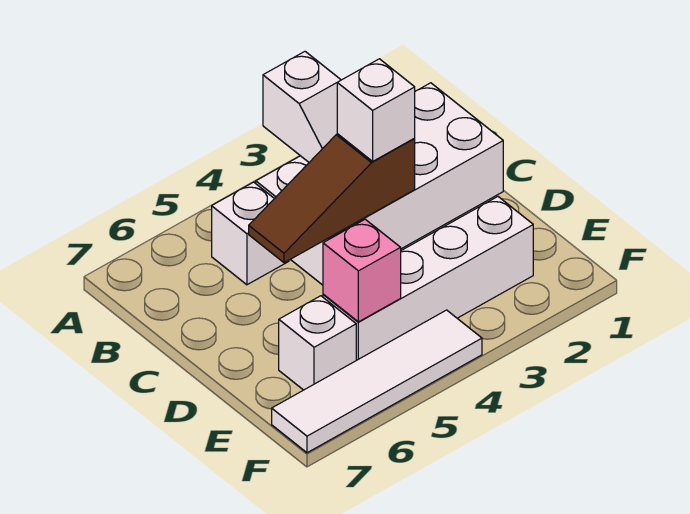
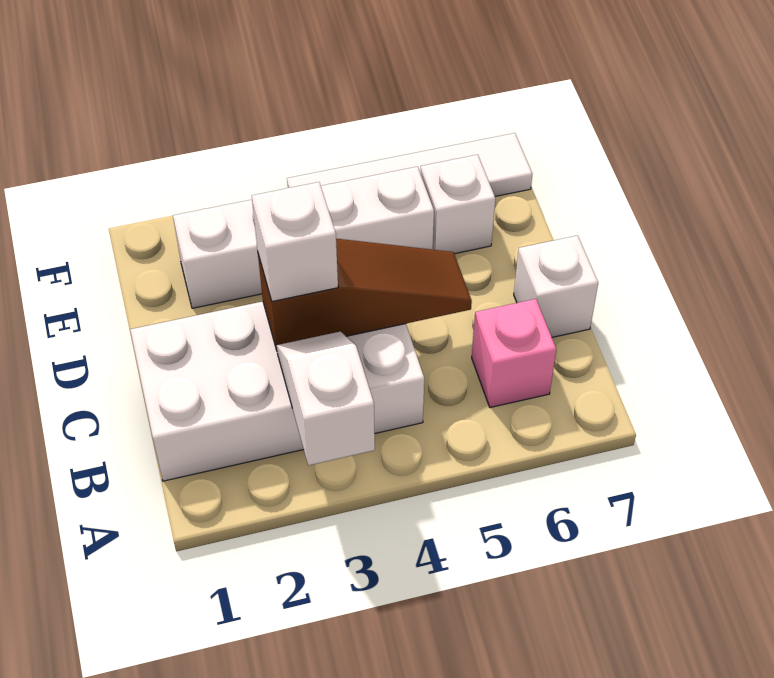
white brick B5 level 1 -> white brick C7 level 1
pink brick E5 level 2 -> pink brick B6 level 1

